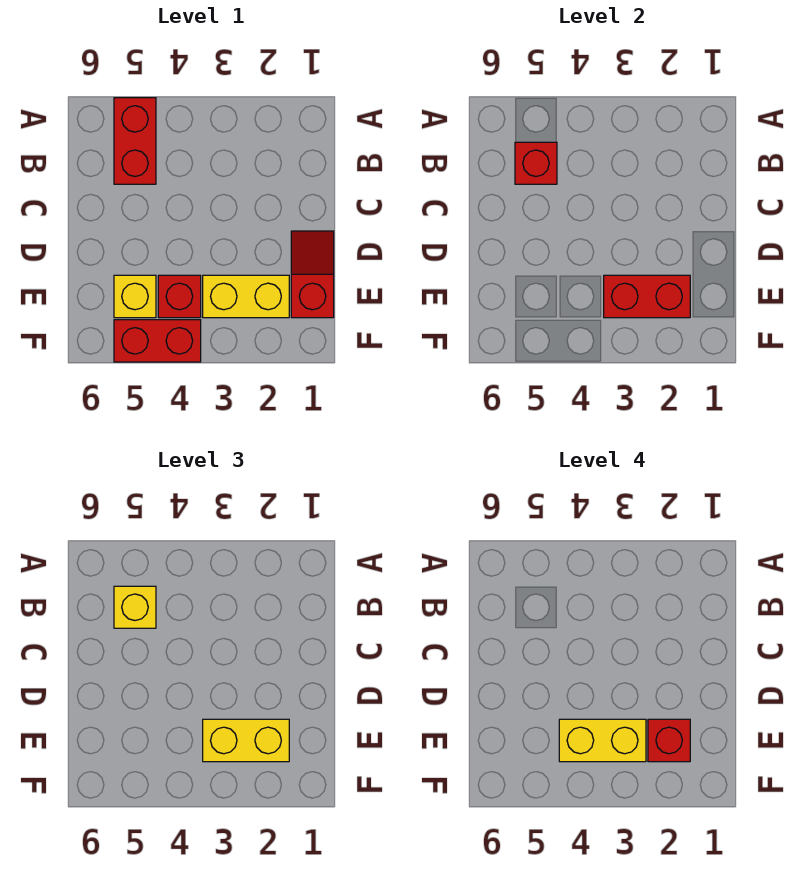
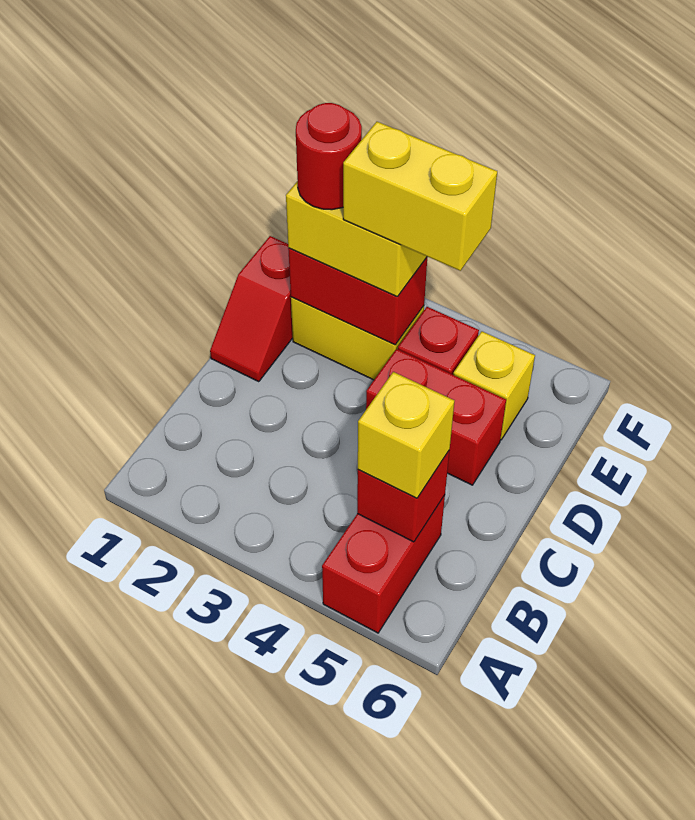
red brick E2 level 4 -> red round brick E2 level 4
red brick F4:F5 level 1 -> red brick D4:D5 level 1

